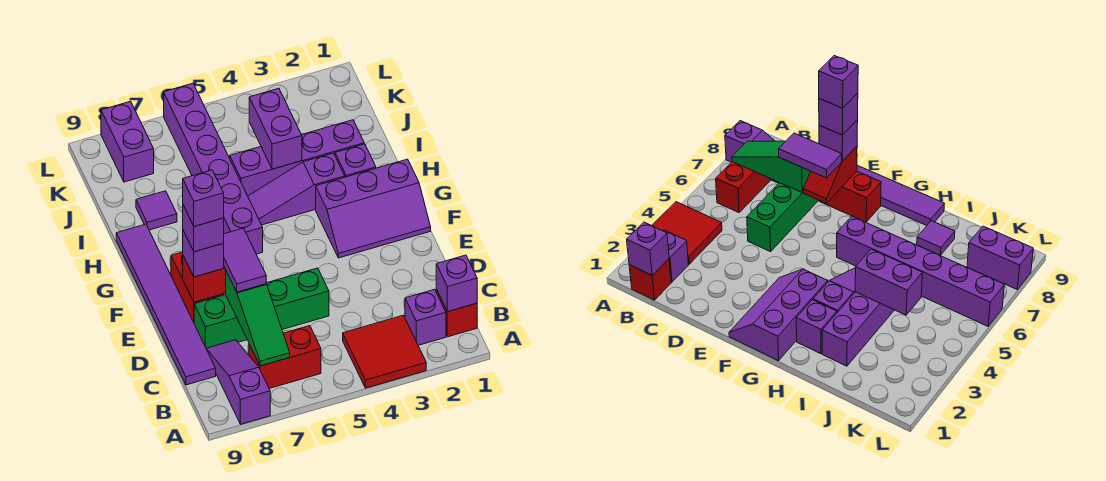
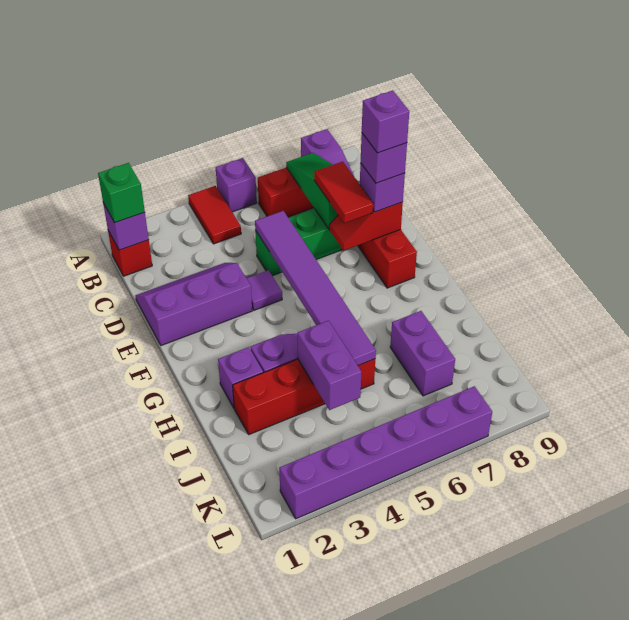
red tile A3:B4 level 1 -> red tile A4:B4 level 1
none -> green brick B1 level 3
purple brick B2 level 1 -> purple brick A5 level 1
purple tile C9:H9 level 1 -> purple tile D5:I5 level 2
purple tile D7:E7 level 3 -> red tile D7:E7 level 3
purple slope F1:G3 level 1 top G -> purple slope D1:E3 level 1 top E
purple brick G6:L6 level 1 -> purple brick L2:L7 level 1
purple brick I2:I5 level 1 -> red brick I2:I5 level 1
purple tile I8 level 1 -> purple tile E4 level 1
purple brick K8:L8 level 1 -> purple brick I7:J7 level 1

